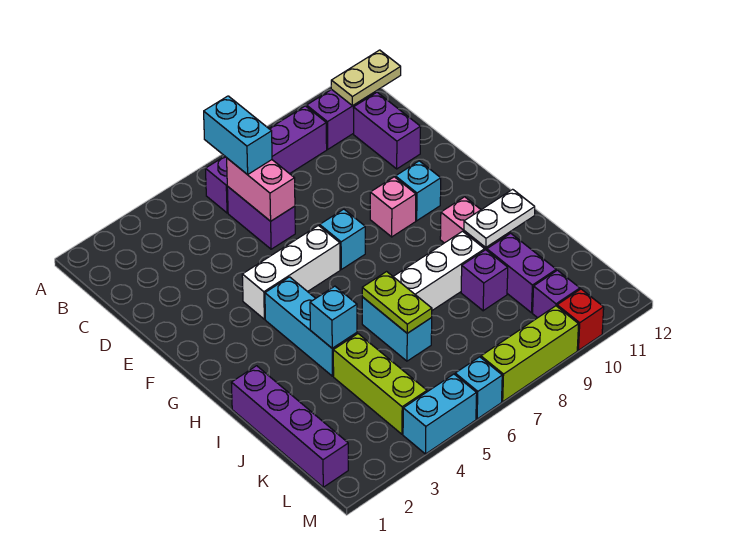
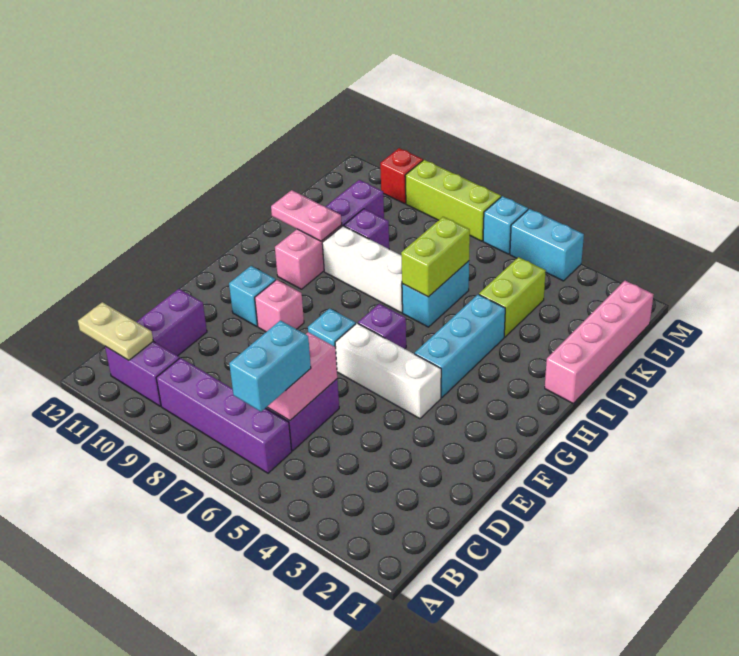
purple brick I1:L1 level 1 -> pink brick I1:L1 level 1
cyan brick I4 level 2 -> none
lime plate I6:J6 level 2 -> lime brick I6:J6 level 2
white plate I10:I11 level 2 -> pink plate I10:I11 level 2
lime brick J4:L4 level 1 -> lime brick J4:K4 level 1
purple brick L10 level 1 -> purple brick G6 level 1

